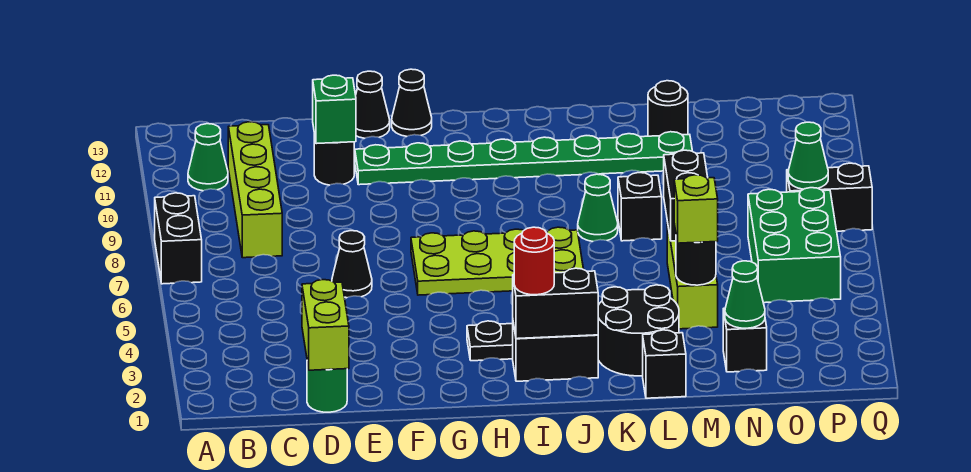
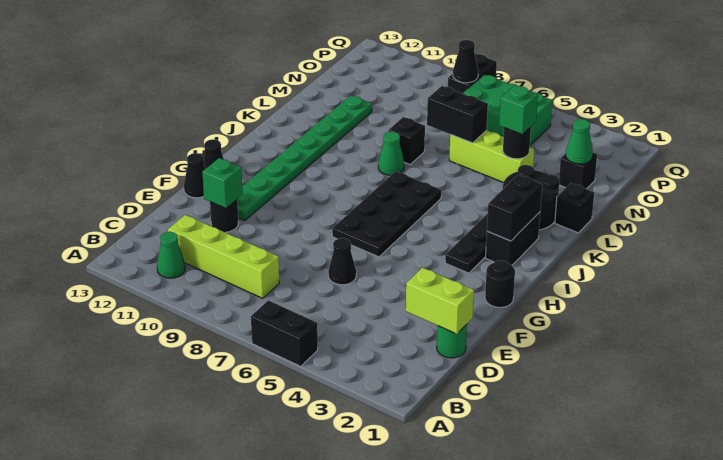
black brick A7:A8 level 1 -> black brick A5:A6 level 1
lime plate G6:J7 level 1 -> black plate G6:J7 level 1
red round brick I2 level 3 -> none
lime brick M4 level 3 -> green brick M4 level 3
black round brick M12 level 1 -> black round brick G1 level 1
green cone P8 level 2 -> black cone P8 level 2

